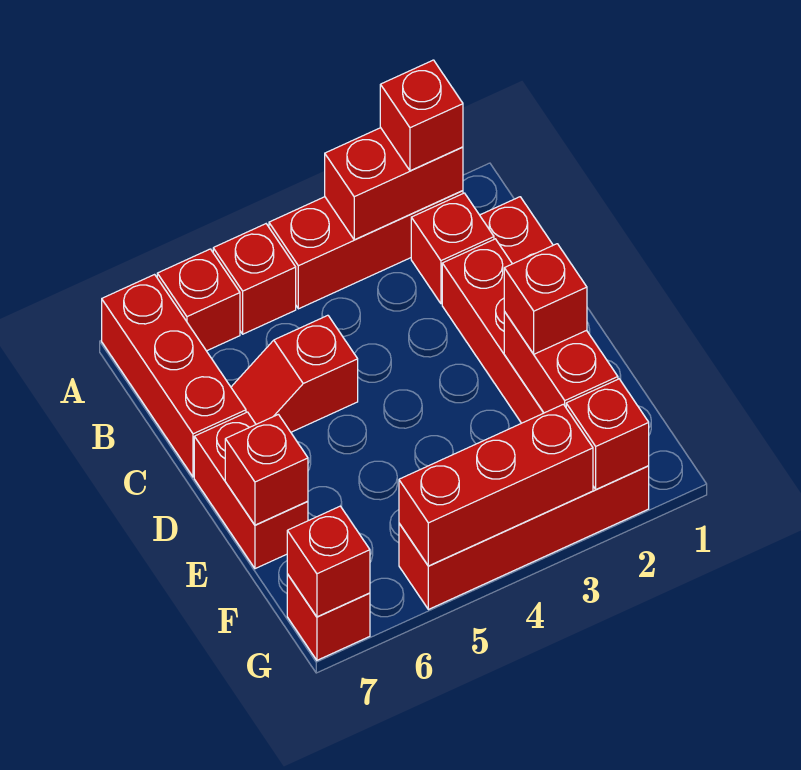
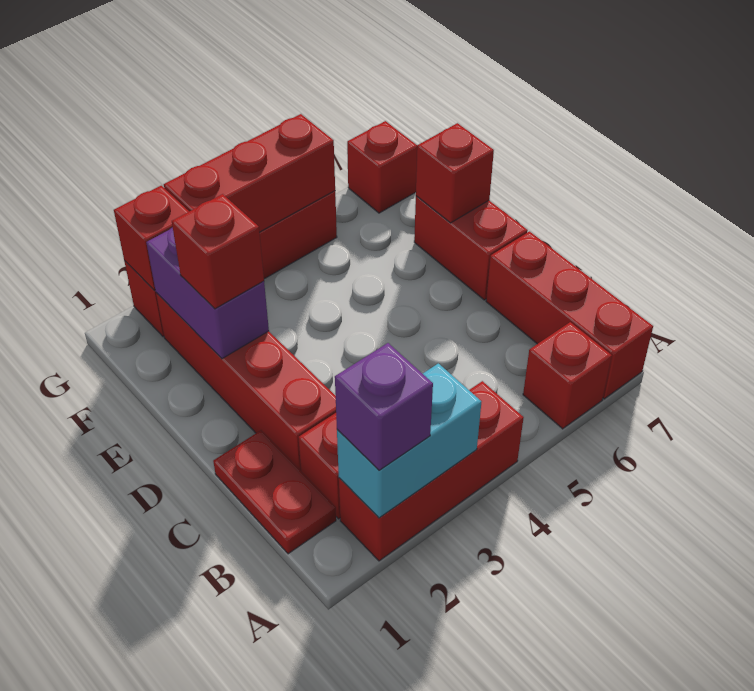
red brick A2:A3 level 2 -> cyan brick A2:A3 level 2
red brick A2 level 3 -> purple brick A2 level 3
red brick A5 level 1 -> none
red slope C5:C6 level 1 top 5 -> none
red brick E2:F2 level 2 -> purple brick E2:F2 level 2
red brick G7 level 2 -> none

